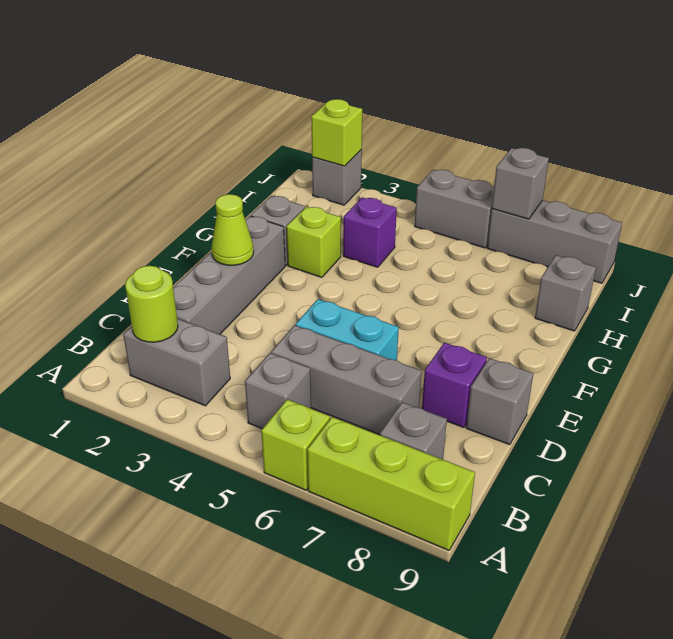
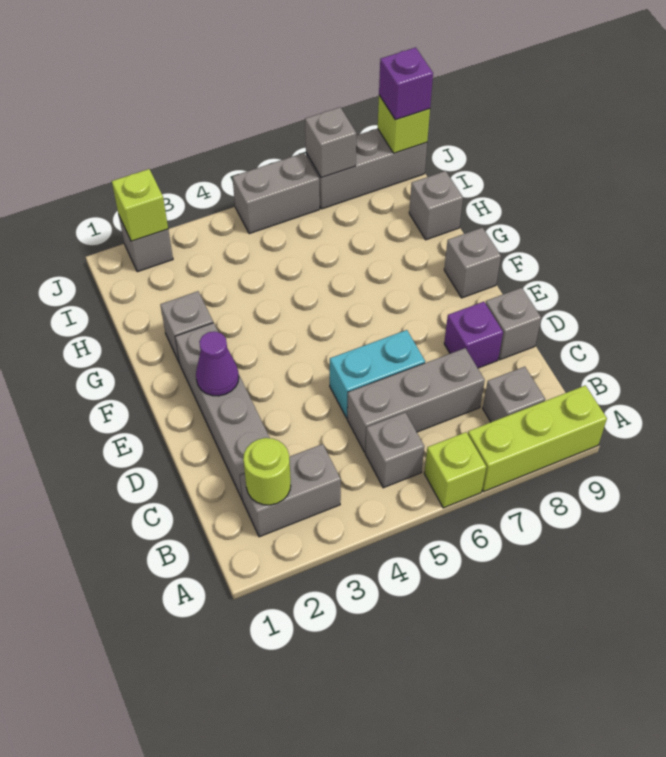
lime cone E2 level 2 -> purple cone E2 level 2
none -> grey brick F9 level 1
lime brick G3 level 1 -> lime brick J9 level 2
purple brick H4 level 1 -> purple brick J9 level 3

